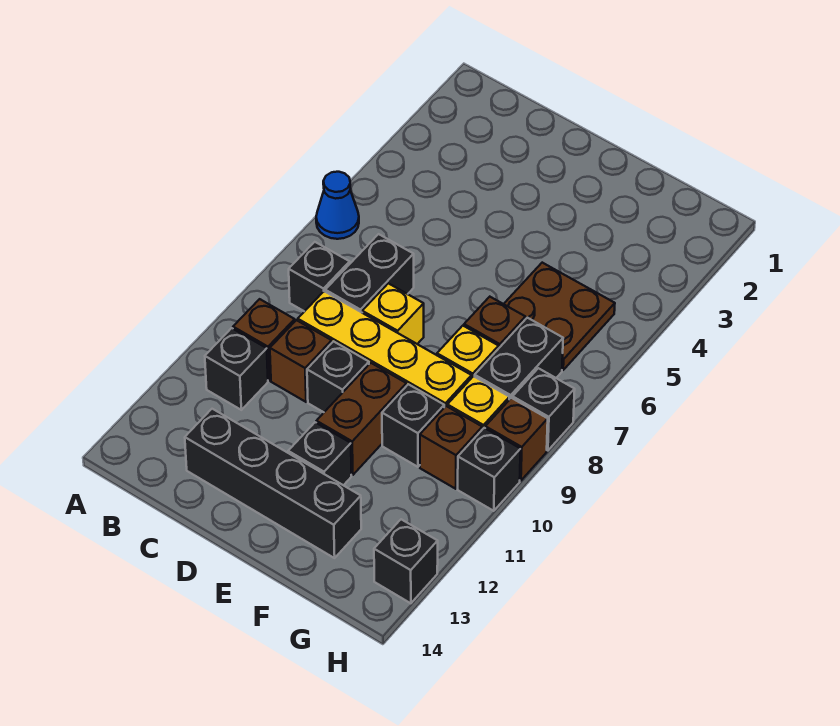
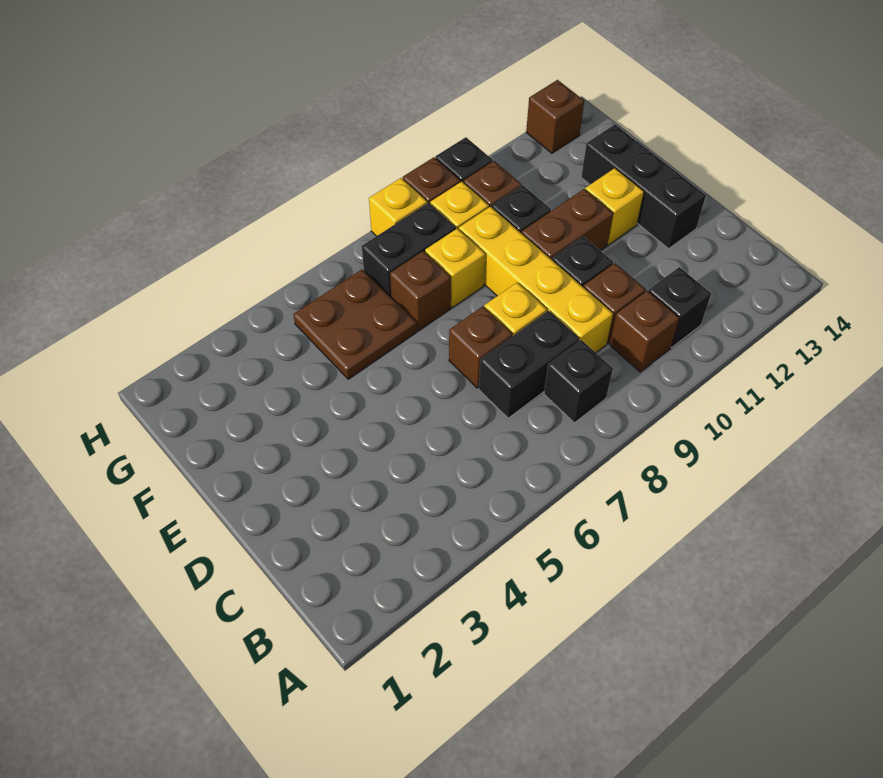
blue cone A6 level 1 -> none
black brick C13:F13 level 1 -> black brick D13:F13 level 1
none -> brown brick D7 level 1
black brick E12 level 1 -> yellow brick E12 level 1
black brick H8 level 1 -> yellow brick H8 level 1
black brick H13 level 1 -> brown brick H13 level 1

